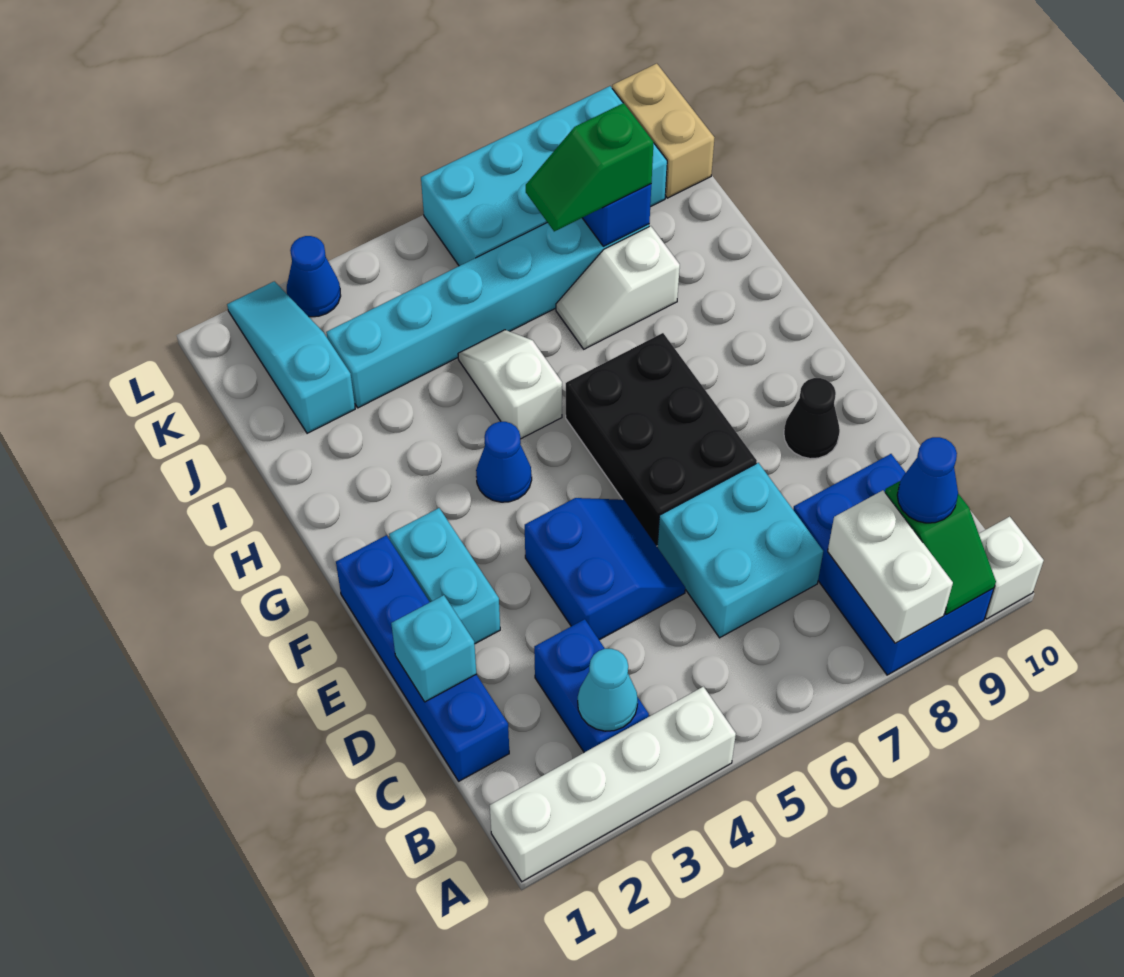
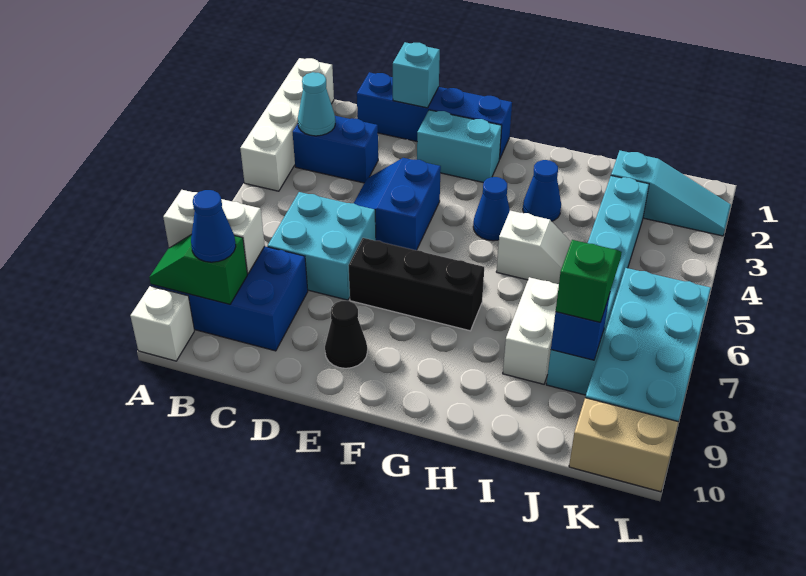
blue slope D4:E5 level 1 top 4 -> blue slope D4:E5 level 1 top E
black brick E6:G7 level 1 -> black brick E7:G7 level 1
white slope I7:I8 level 1 top 8 -> white brick I7:I8 level 1
blue cone L3 level 1 -> blue cone H3 level 1

